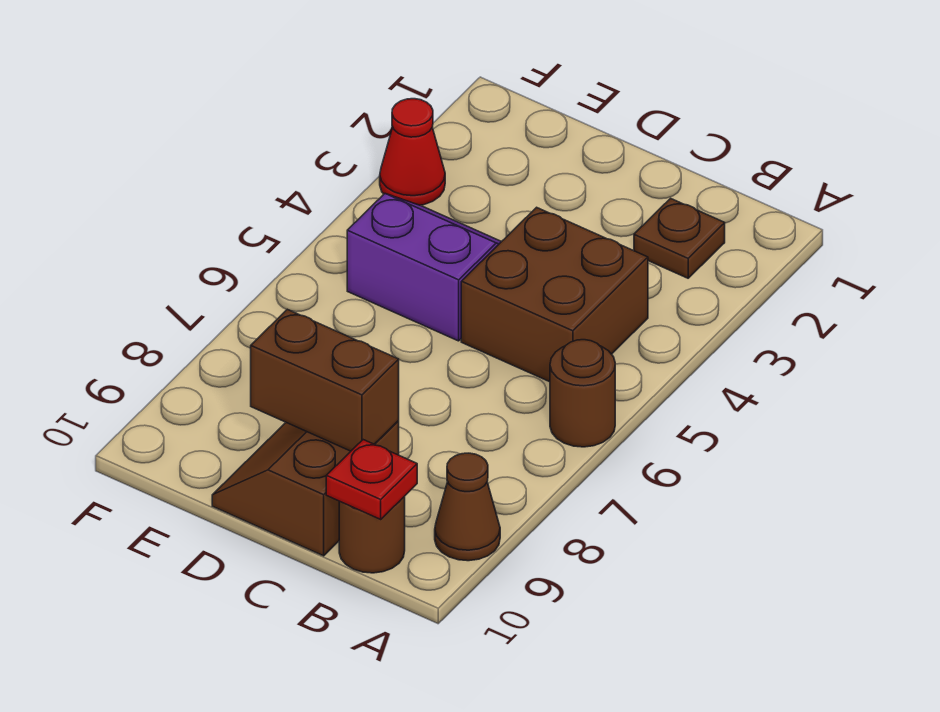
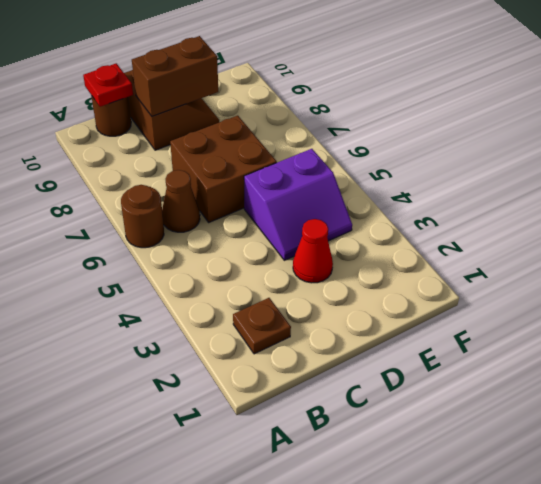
brown cone A9 level 1 -> brown cone B6 level 1
brown brick B4:C5 level 1 -> brown brick C6:D7 level 1
red cone F3 level 1 -> red cone D3 level 1

